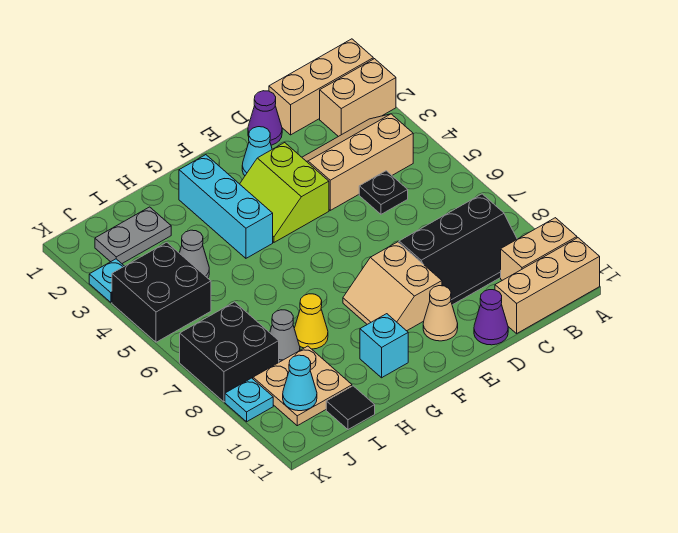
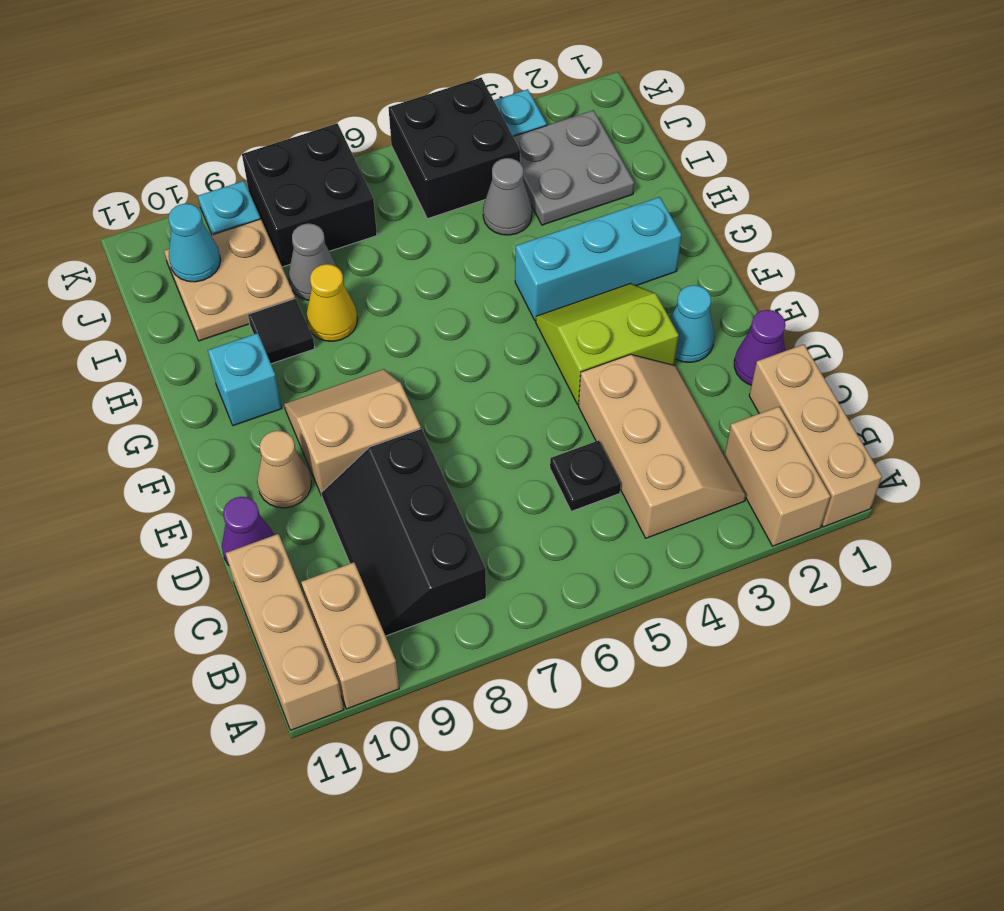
grey plate I2:J2 level 1 -> grey plate I2:J3 level 1
black tile I11 level 1 -> black tile H9 level 1

